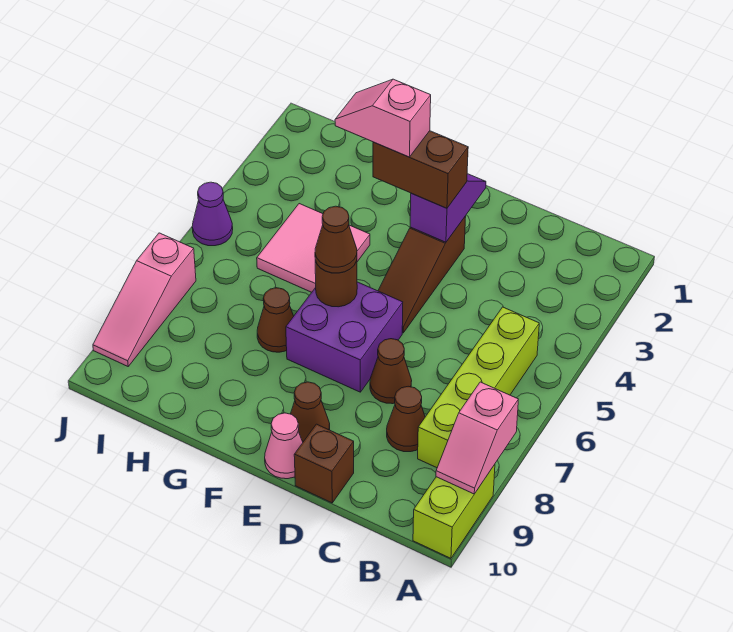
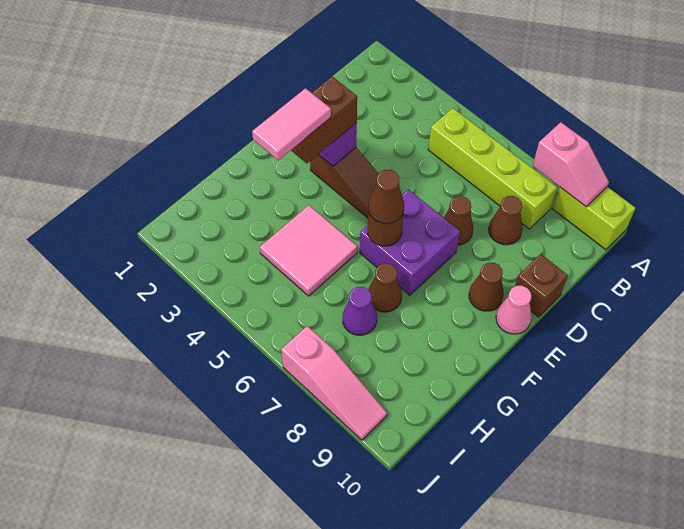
pink slope F3:G3 level 4 top F -> pink tile F3:G3 level 4
purple cone J5 level 1 -> purple cone H7 level 1

